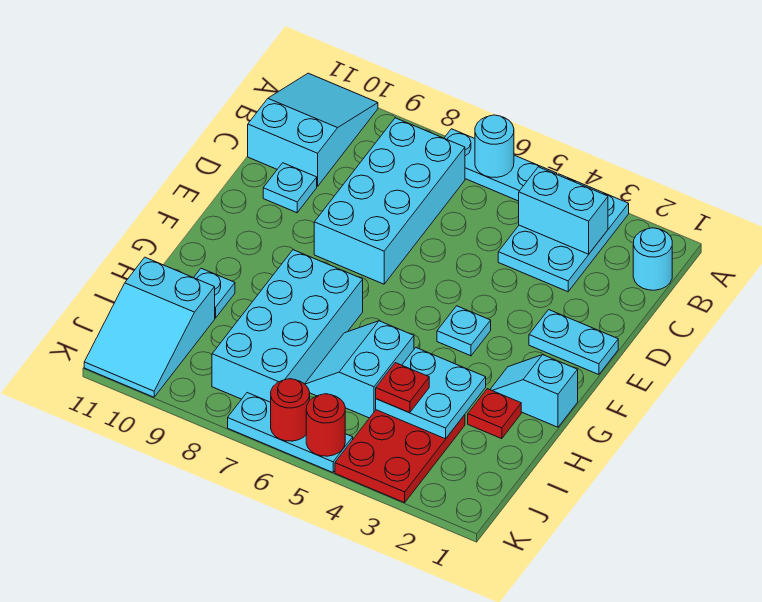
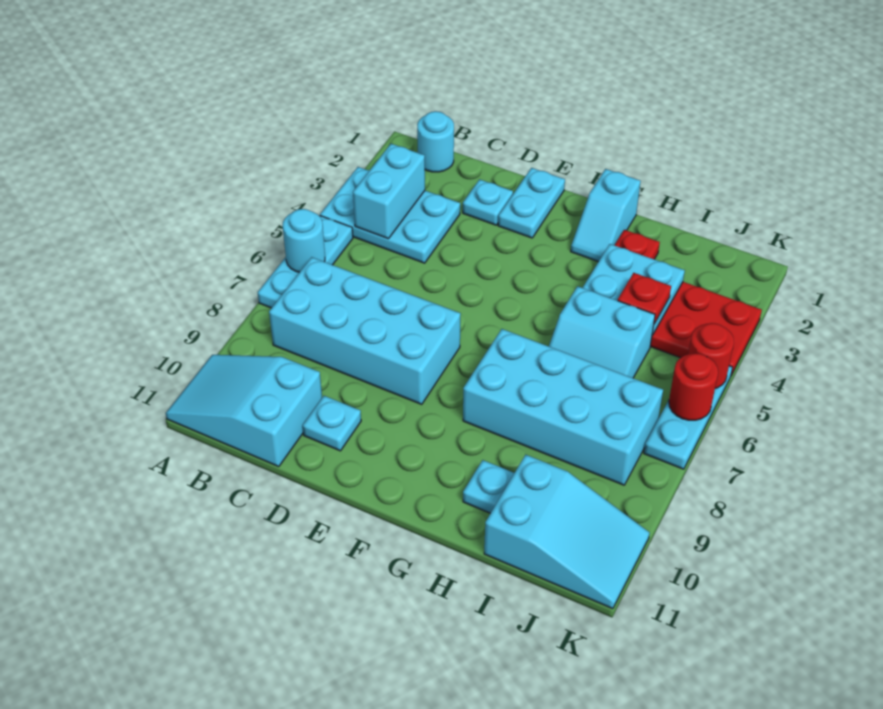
cyan plate F4 level 1 -> cyan plate D2 level 1

